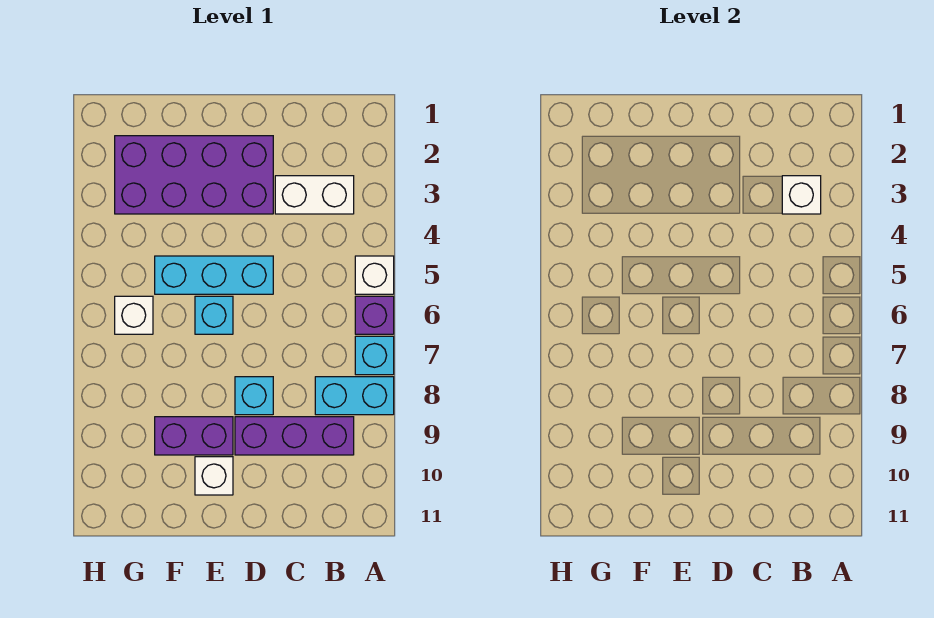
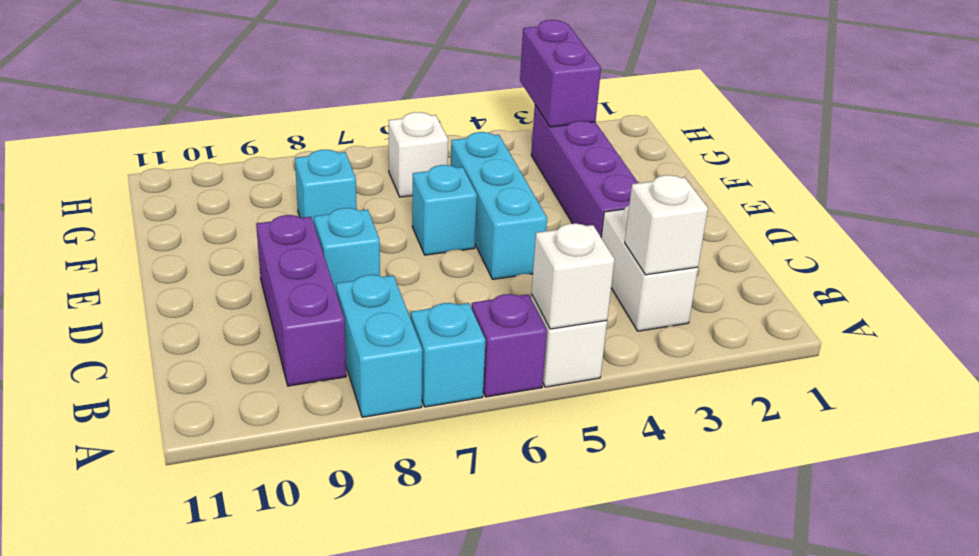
purple brick D2:G3 level 1 -> purple brick D3:G3 level 1
purple brick E9:F9 level 1 -> purple brick G3:H3 level 2
white brick E10 level 1 -> white brick A5 level 2
none -> cyan brick F8 level 1

